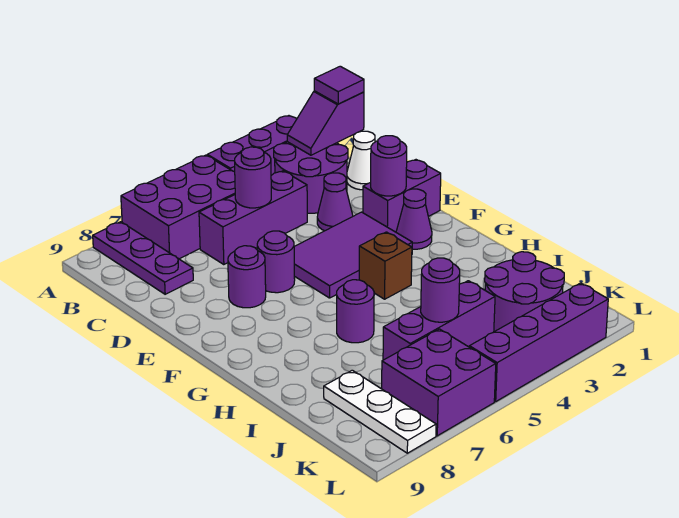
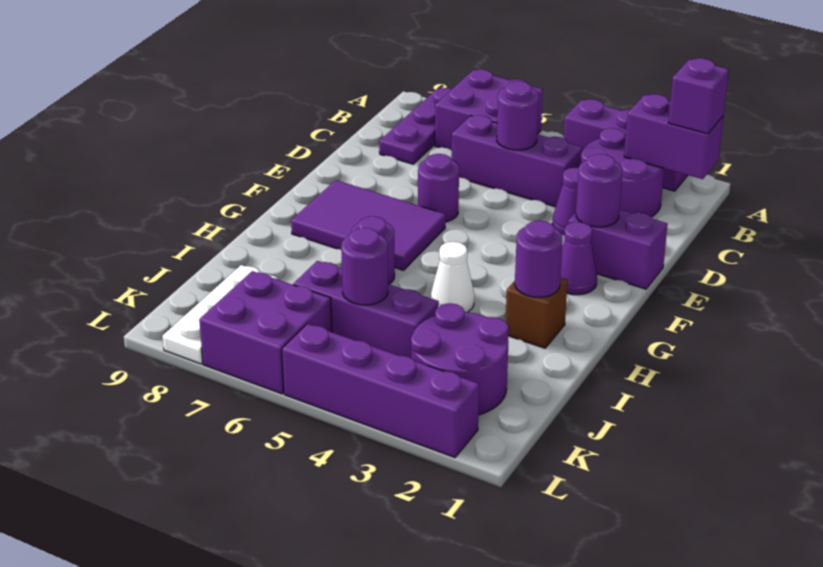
purple brick A5:B7 level 1 -> purple brick A6:B7 level 1
purple slope B1:B2 level 2 top 1 -> purple brick B1:B2 level 2
purple tile B1 level 3 -> purple brick B1 level 3
white cone C1 level 1 -> white cone H4 level 1
purple tile E3:F5 level 1 -> purple tile F6:G8 level 1
purple round brick E7 level 1 -> purple round brick H2 level 2
brown brick G4 level 1 -> brown brick H2 level 1

